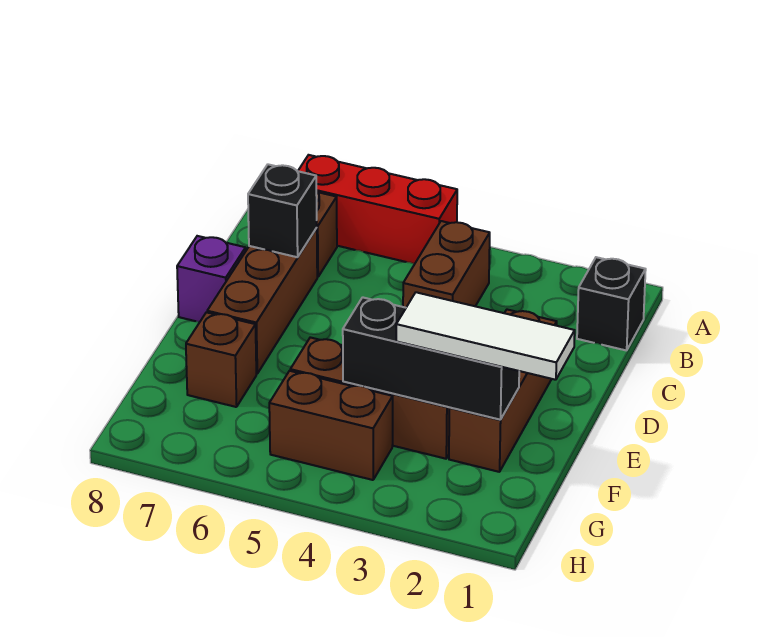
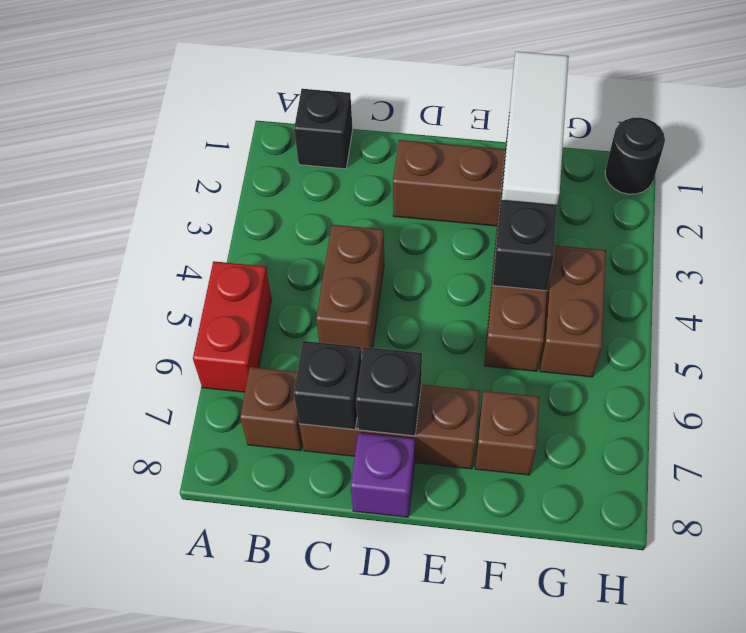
red brick A5:A7 level 1 -> red brick A5:A6 level 1
brown brick B4:C4 level 1 -> brown brick C4:C5 level 1
none -> black brick D7 level 2
none -> black round brick H1 level 1

